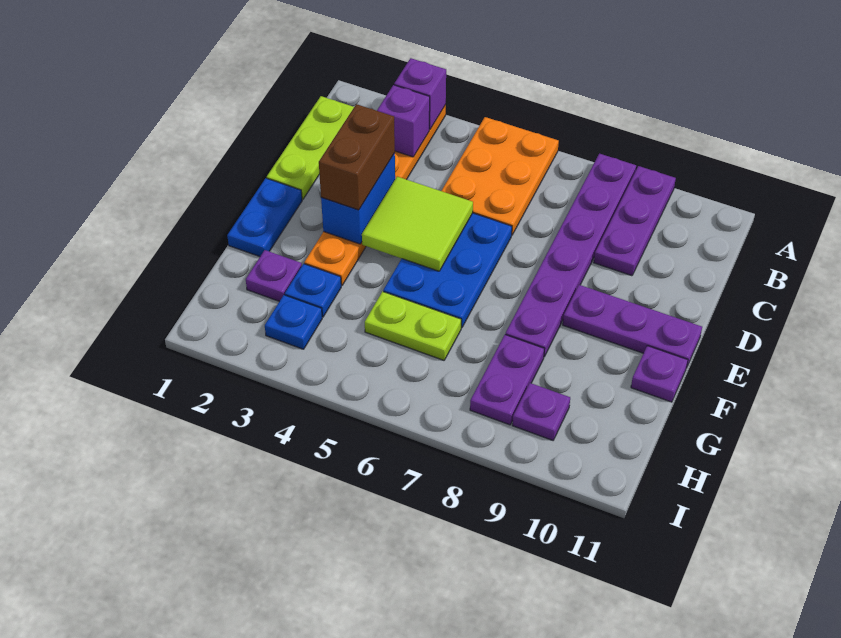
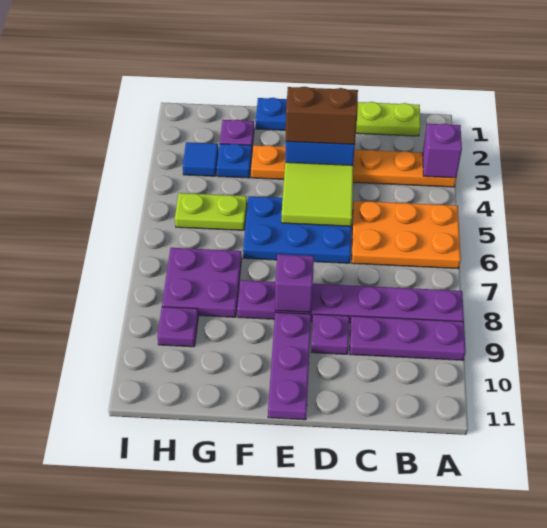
purple brick B3 level 2 -> purple brick E8 level 2
purple plate F11 level 1 -> purple plate D9 level 1
lime plate G5:G6 level 1 -> lime plate G5:H5 level 1
purple plate G8:H8 level 1 -> purple plate G7:H8 level 1
blue plate H3 level 1 -> blue tile H3 level 1

